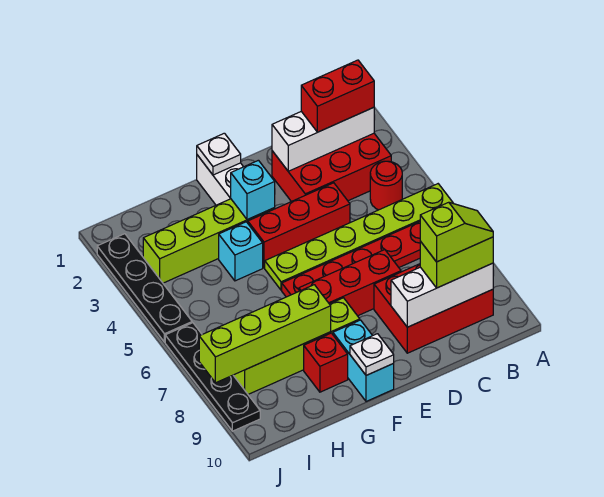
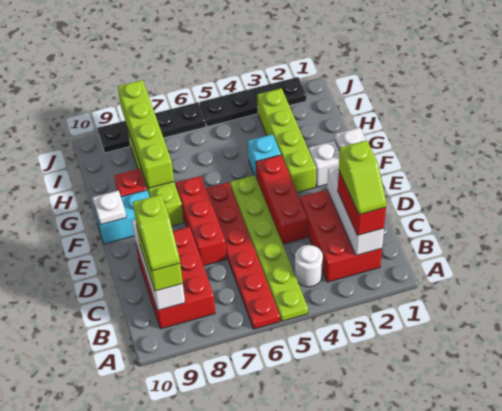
none -> lime slope B2:C2 level 4 top C
red round brick B4 level 1 -> white round brick B4 level 1
cyan brick F3 level 2 -> none

